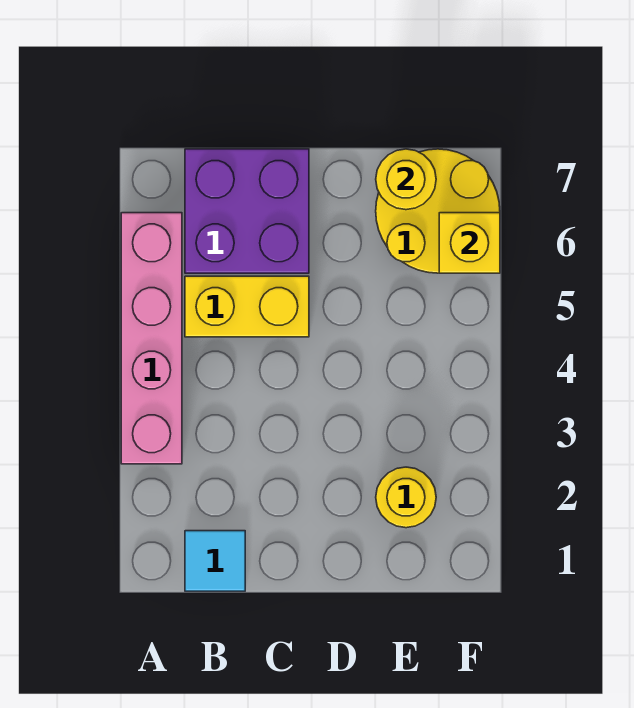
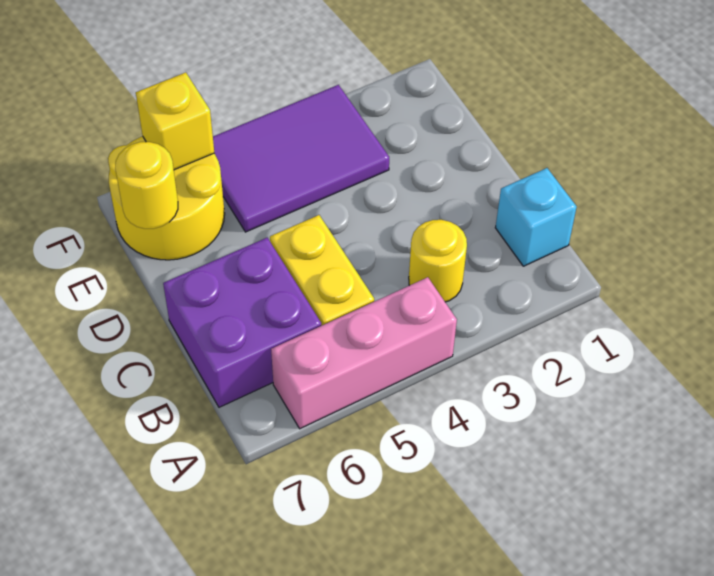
pink brick A3:A6 level 1 -> pink brick A4:A6 level 1
cyan tile B1 level 1 -> cyan brick B1 level 1
yellow round brick E2 level 1 -> yellow round brick B3 level 1
none -> purple tile E3:F5 level 1

